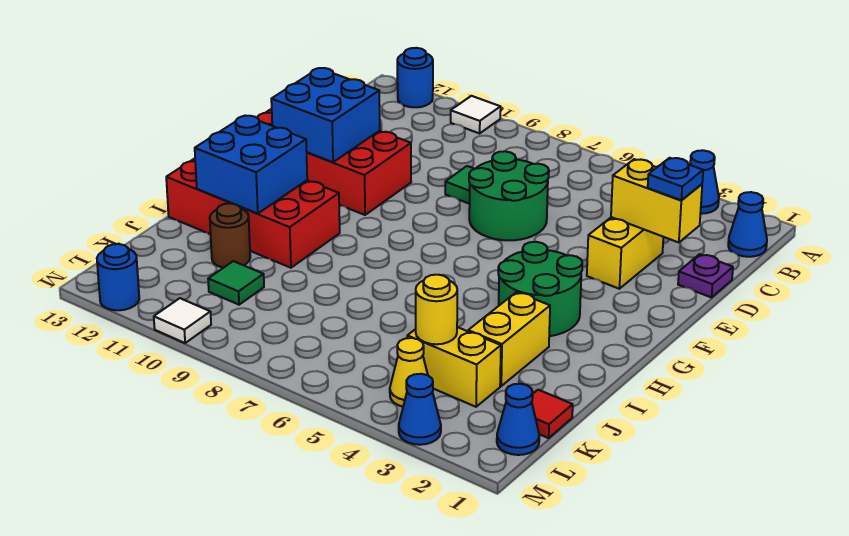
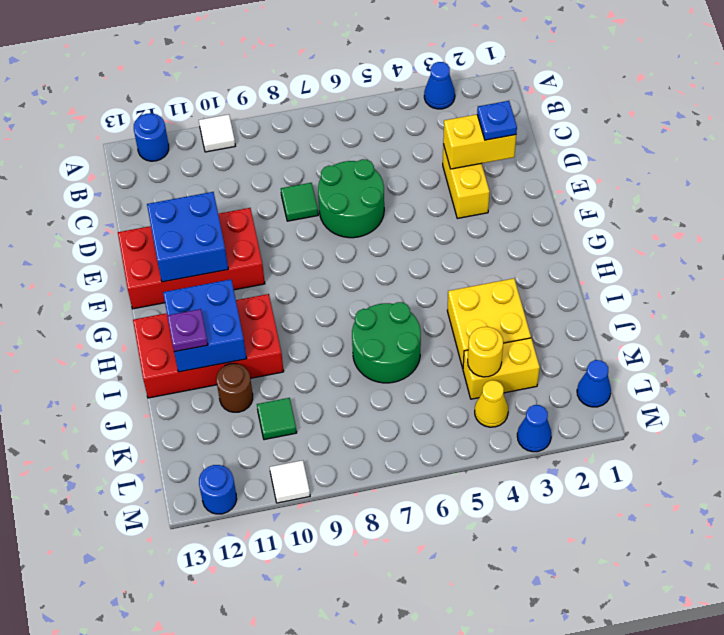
blue cone B1 level 1 -> none
purple plate D1 level 1 -> purple plate I12 level 3
green round brick G3:H4 level 1 -> green round brick I6:J7 level 1
yellow brick I3:J3 level 1 -> yellow brick I3:J4 level 1
red tile K1 level 1 -> none

